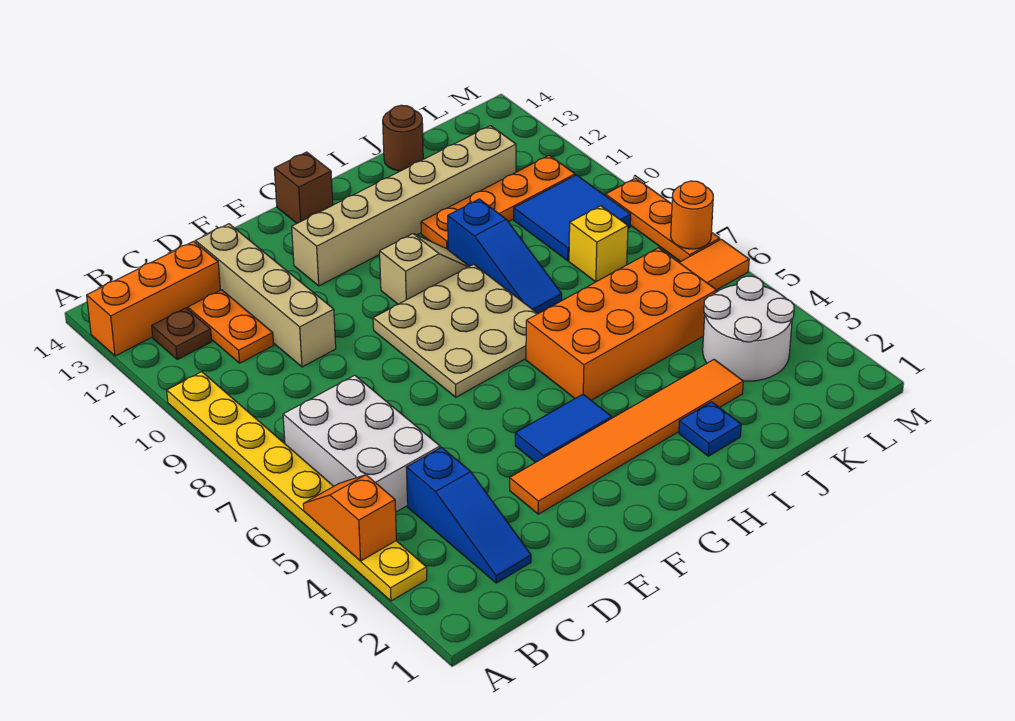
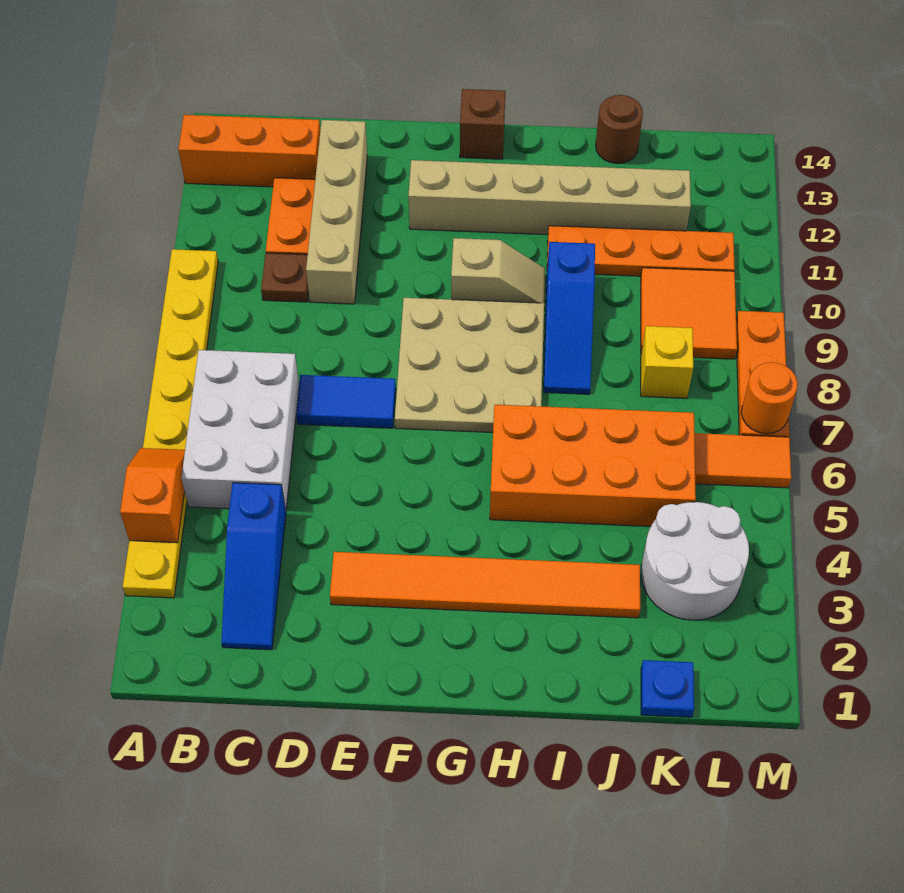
brown plate B12 level 1 -> brown plate C10 level 1
blue tile F4:G4 level 1 -> blue tile D7:E7 level 1
blue plate I2 level 1 -> blue plate K1 level 1
blue tile K9:L10 level 1 -> orange tile K9:L10 level 1

